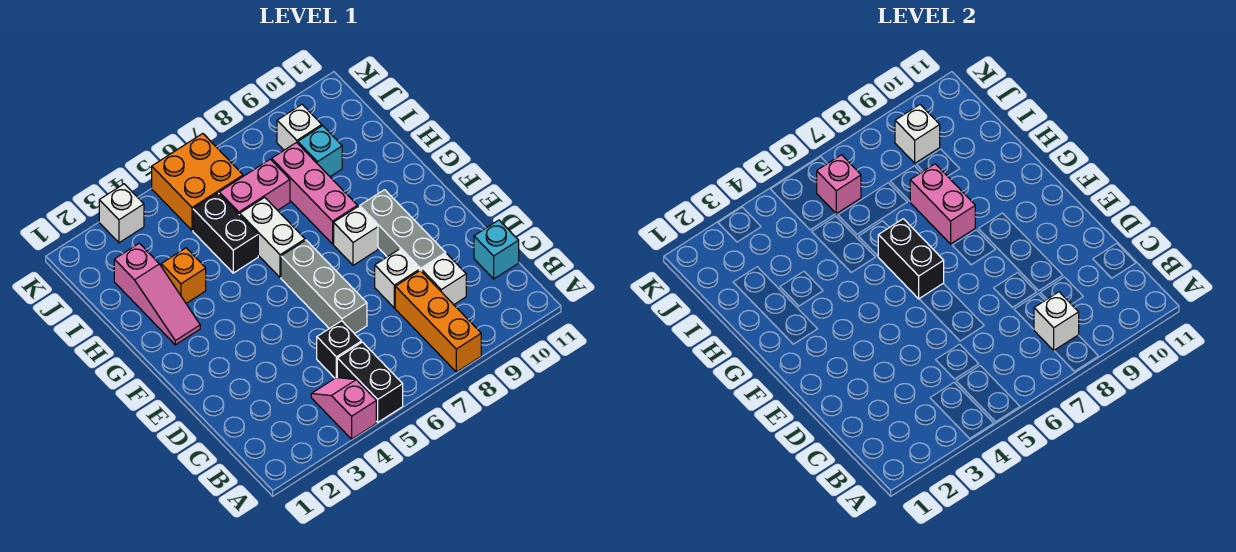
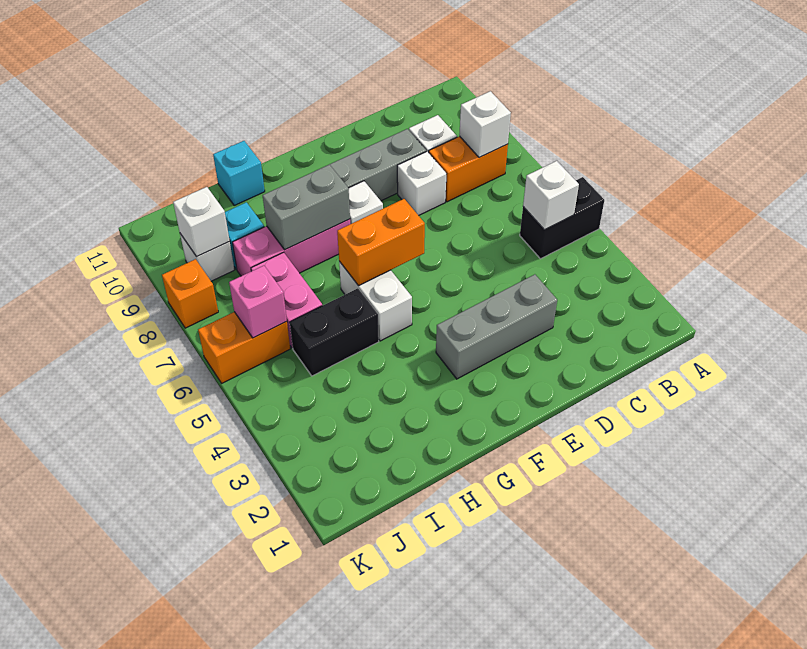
pink slope A4:B4 level 1 top A -> none
orange brick A8:C8 level 1 -> orange brick B8:C8 level 1
black brick C5 level 1 -> none
cyan brick C11 level 1 -> cyan brick H11 level 1
grey brick D6:F6 level 1 -> grey brick D3:F3 level 1
black brick F6:G6 level 2 -> orange brick F6:G6 level 2
pink slope G2:I2 level 1 top I -> none
white brick G6:H6 level 1 -> white brick G5:G6 level 1
pink brick G8:H8 level 2 -> grey brick G8:H8 level 2
orange brick H3 level 1 -> orange brick K8 level 1
orange brick J5:K6 level 1 -> orange brick J6:K6 level 1
white brick K3 level 1 -> white brick B5 level 2

